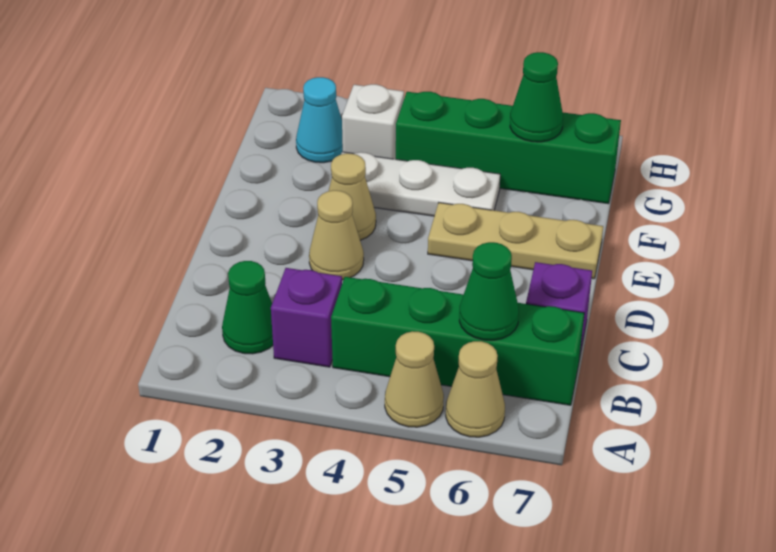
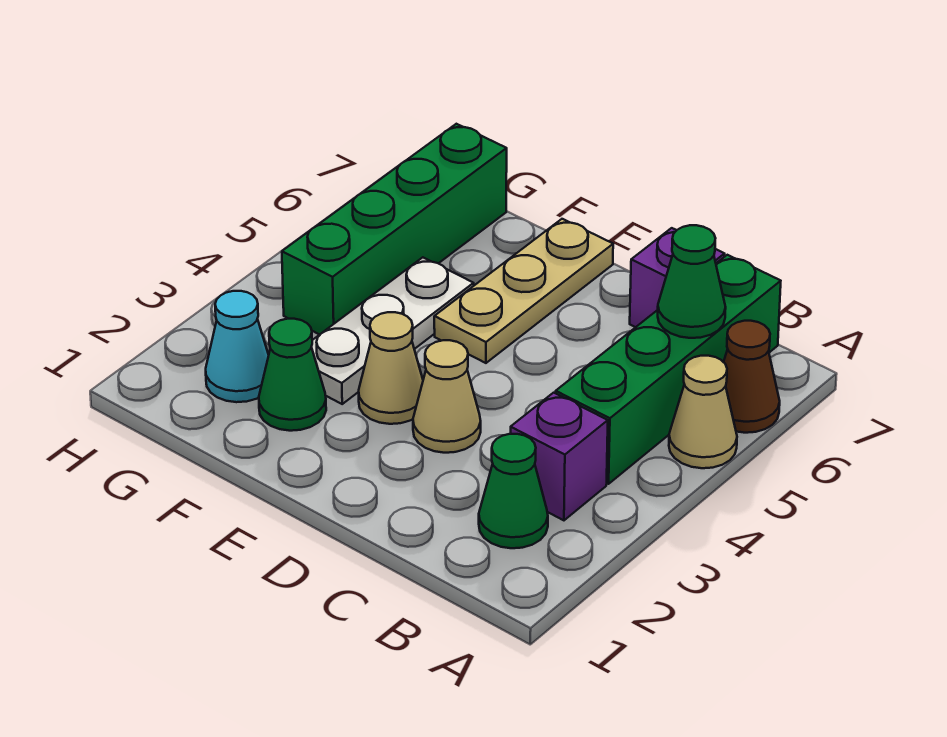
tan cone A6 level 1 -> brown cone A6 level 1
white brick G3 level 1 -> none
green cone G6 level 2 -> green cone F2 level 1

